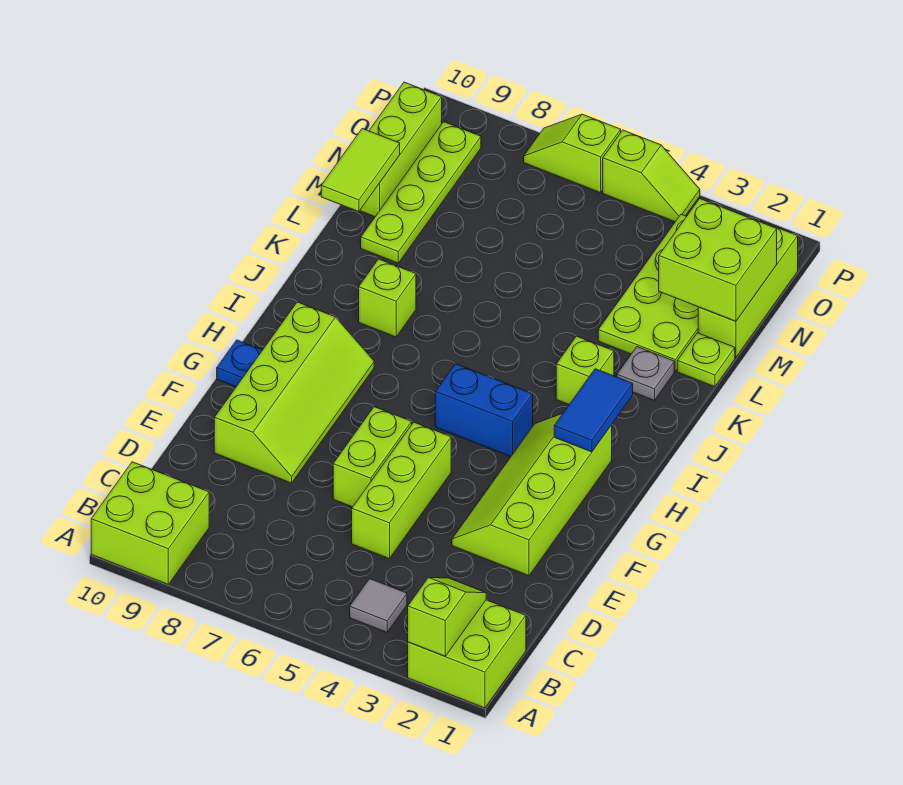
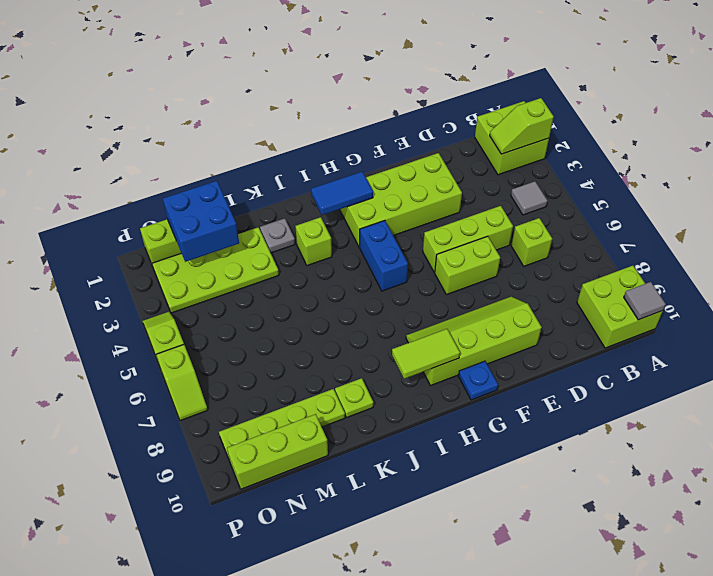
none -> grey tile A10 level 2
lime slope E2:H3 level 1 top 2 -> lime brick E2:H3 level 1
lime brick J8 level 1 -> lime brick C6 level 1
lime plate L1 level 1 -> lime plate K9 level 1
lime tile L10:M10 level 2 -> lime tile H9:I9 level 2
lime brick M1:N2 level 2 -> blue brick M1:N2 level 2

